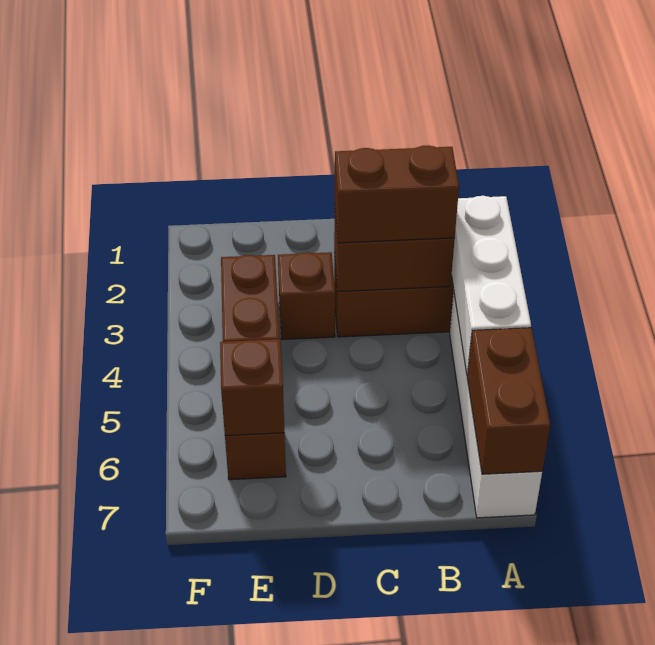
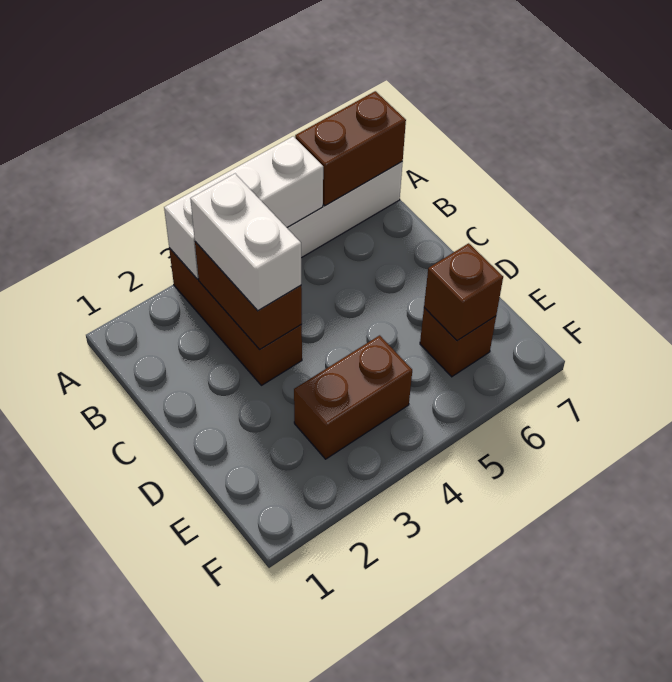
brown brick B3:C3 level 3 -> white brick B3:C3 level 3
brown brick D3 level 1 -> none

